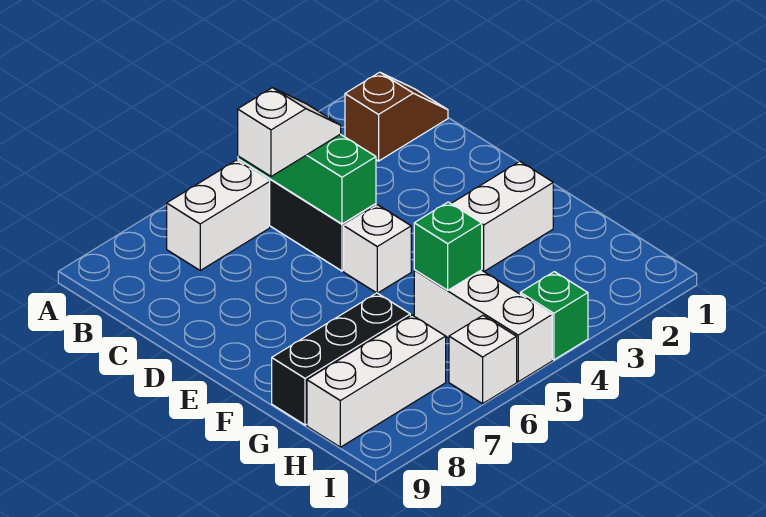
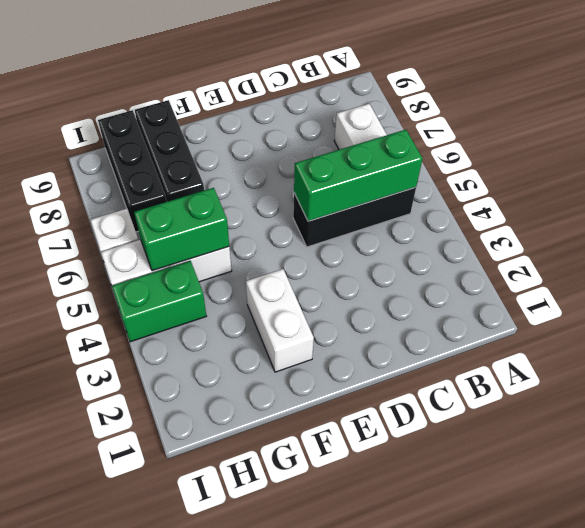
brown slope B1:B2 level 1 top 2 -> none
white slope C5:C6 level 3 top 6 -> none
white brick E5 level 1 -> none
green brick G5 level 2 -> green brick G5:H5 level 2
white brick H7:H9 level 1 -> black brick H7:H9 level 1
green brick I4 level 1 -> green brick H4:I4 level 1

